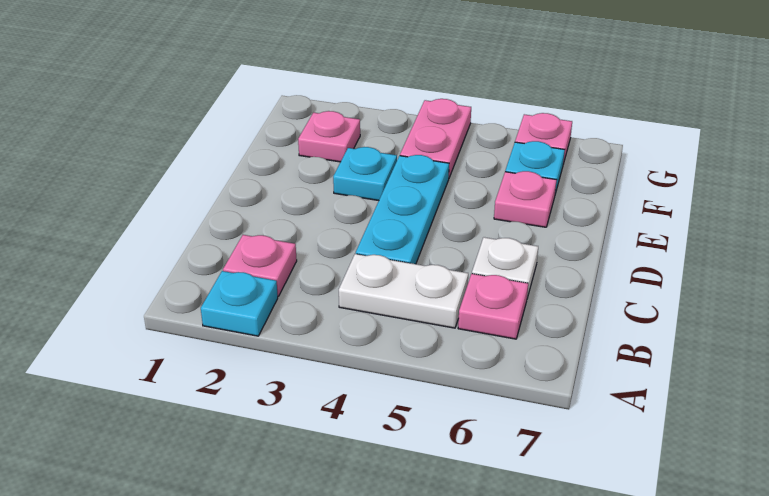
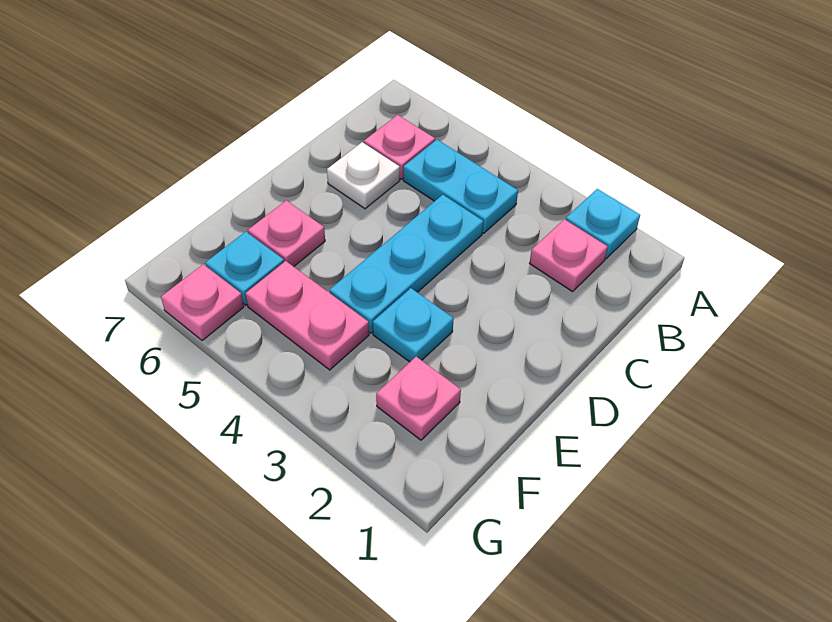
white plate B4:B5 level 1 -> cyan plate B4:B5 level 1
pink plate F4:G4 level 1 -> pink plate F4:F5 level 1

